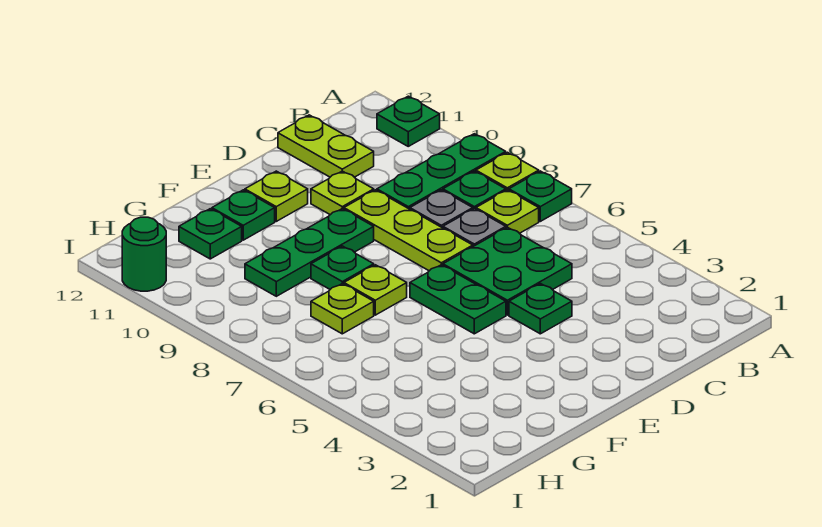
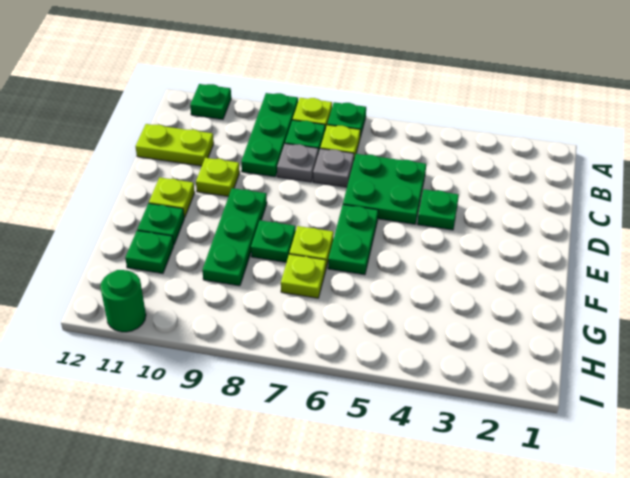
lime plate D7:D9 level 1 -> none
green plate E5:E6 level 1 -> green plate E6:F6 level 1

